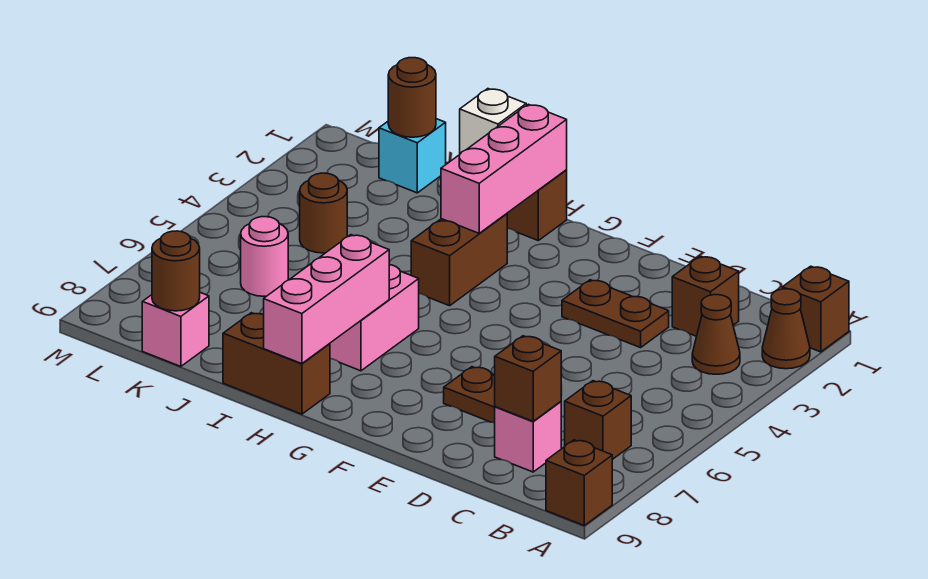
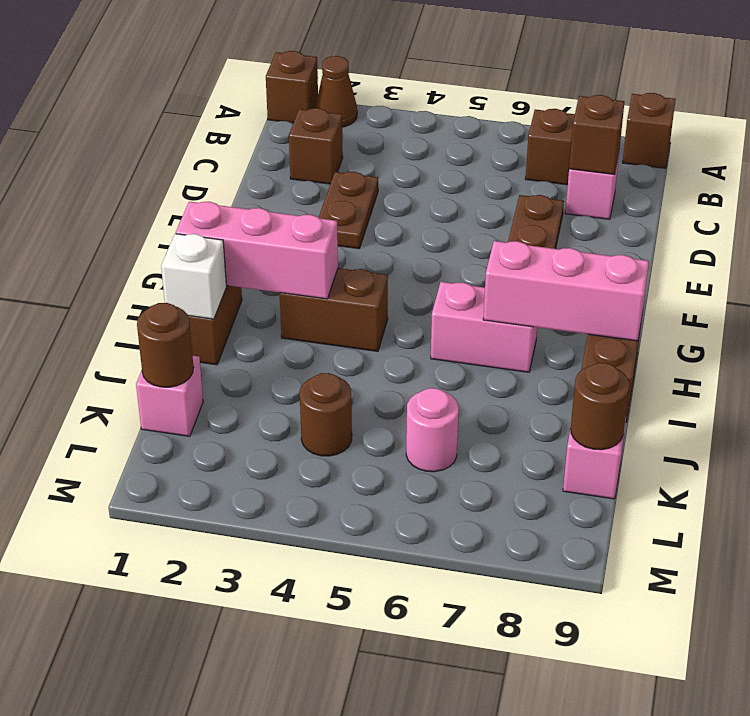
brown cone B3 level 1 -> none
cyan brick K1 level 1 -> pink brick K1 level 1

